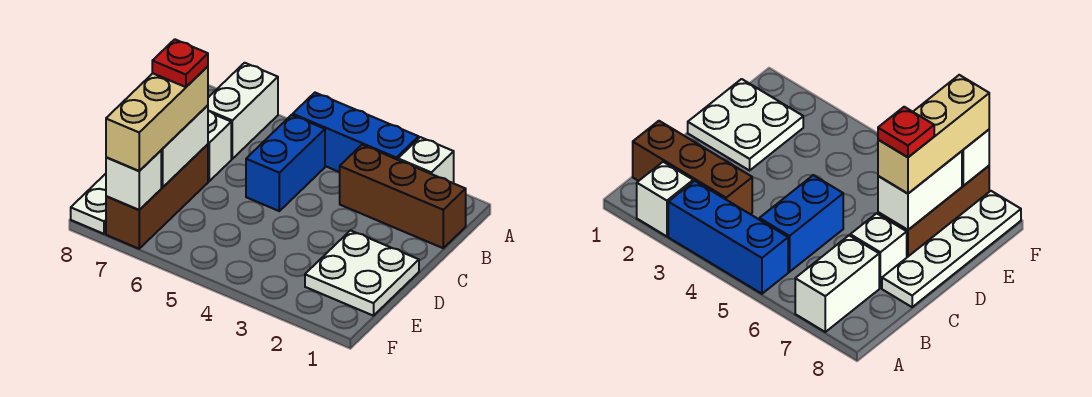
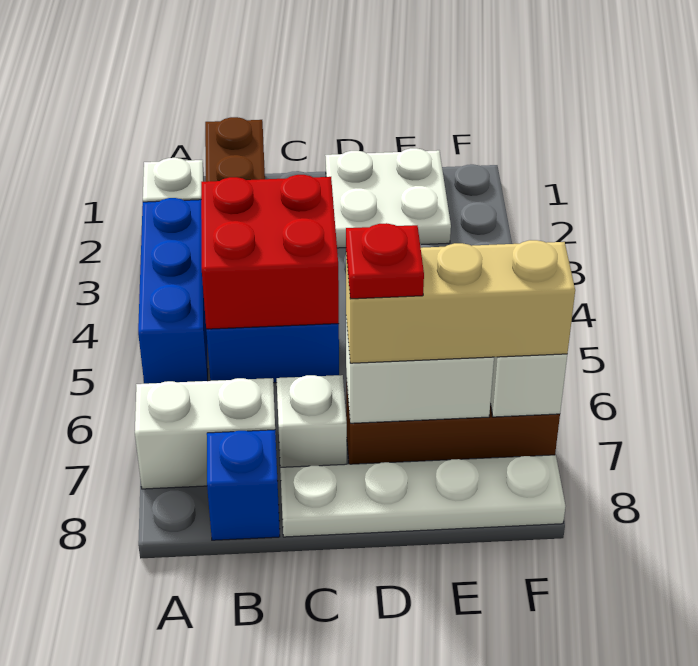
none -> red brick B4:C5 level 2
none -> blue brick B8 level 1

